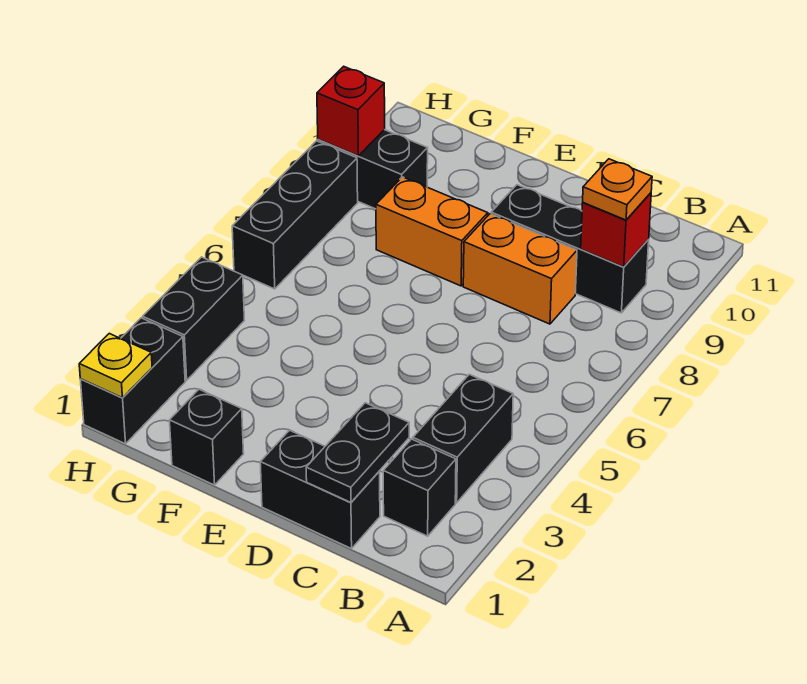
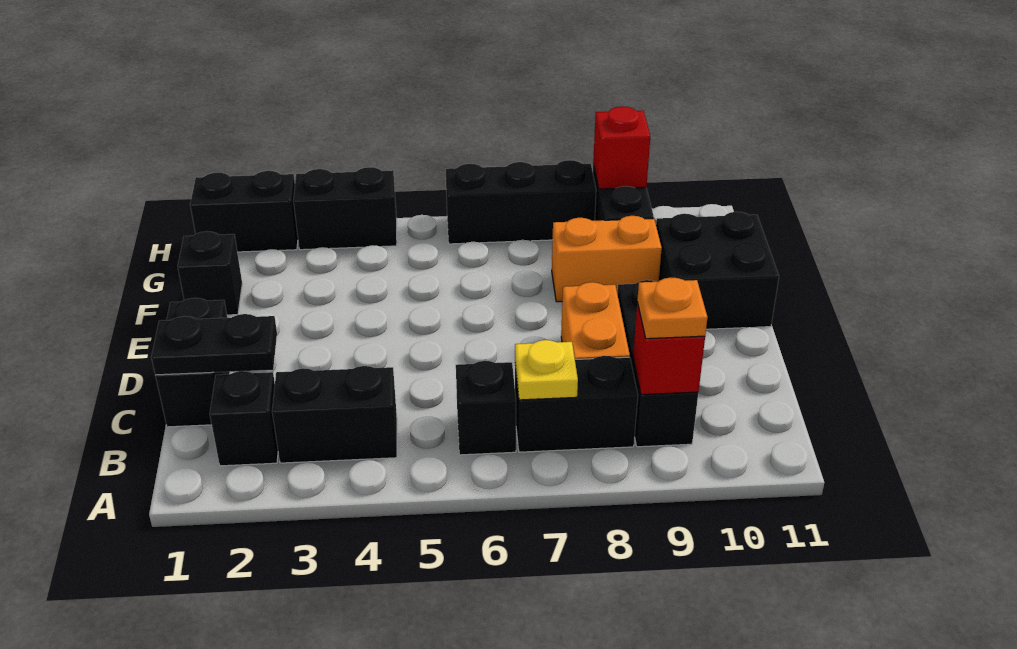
none -> black brick B6 level 1
none -> black brick B7:B8 level 1
orange brick E8:F8 level 1 -> orange brick F8:F9 level 1
none -> black brick E10:F11 level 1
yellow plate H1 level 2 -> yellow plate B7 level 2

